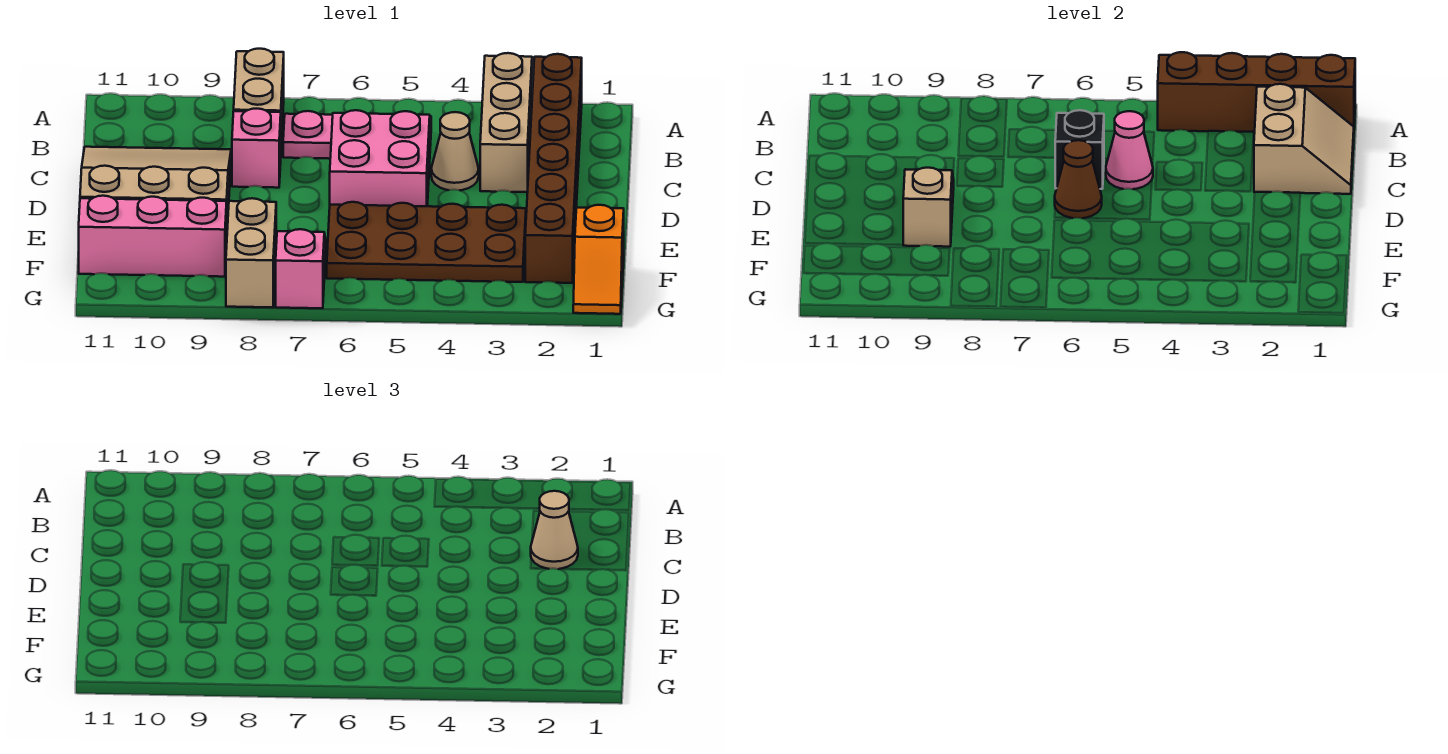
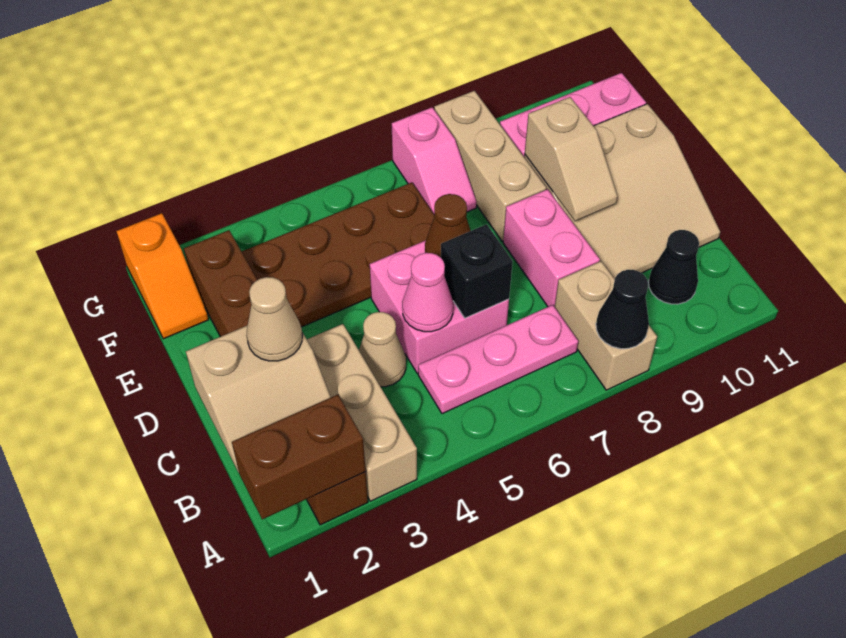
brown brick A1:A4 level 2 -> brown brick A1:A2 level 2
none -> black cone A8 level 2
tan slope B1:C2 level 2 top 2 -> tan slope B1:C2 level 2 top C
none -> black cone B10 level 1
pink brick C8 level 1 -> pink brick C8:D8 level 1
orange slope F1:G1 level 1 top F -> orange slope F1:G1 level 1 top G
tan brick F8:G8 level 1 -> tan brick E8:G8 level 1

